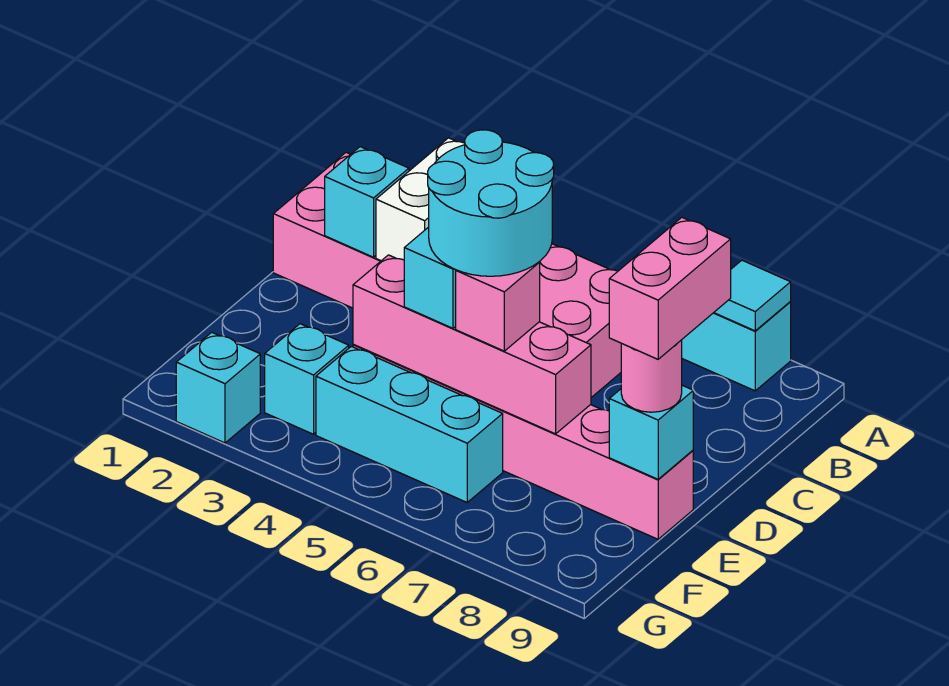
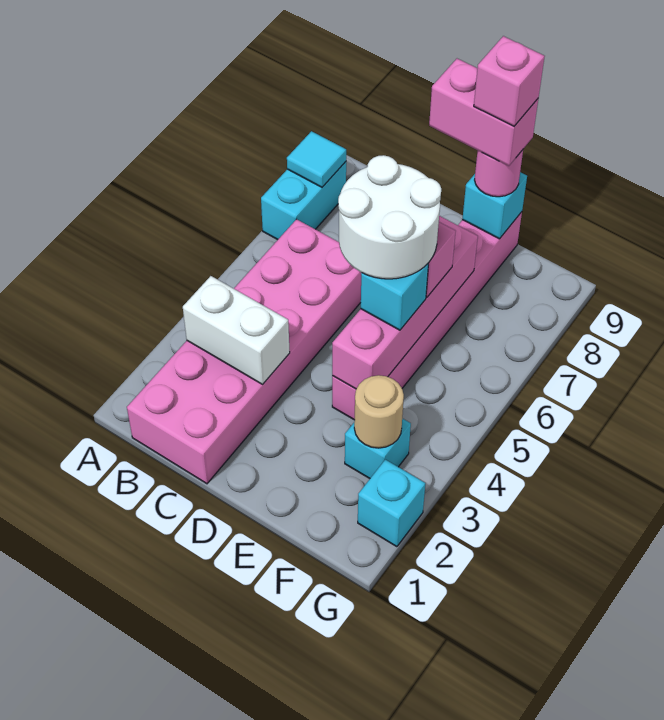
cyan brick C2 level 2 -> none
cyan round brick D5:E6 level 4 -> white round brick D5:E6 level 4
none -> pink brick E9 level 5
none -> tan round brick F3 level 2
cyan brick F4:F6 level 1 -> none

